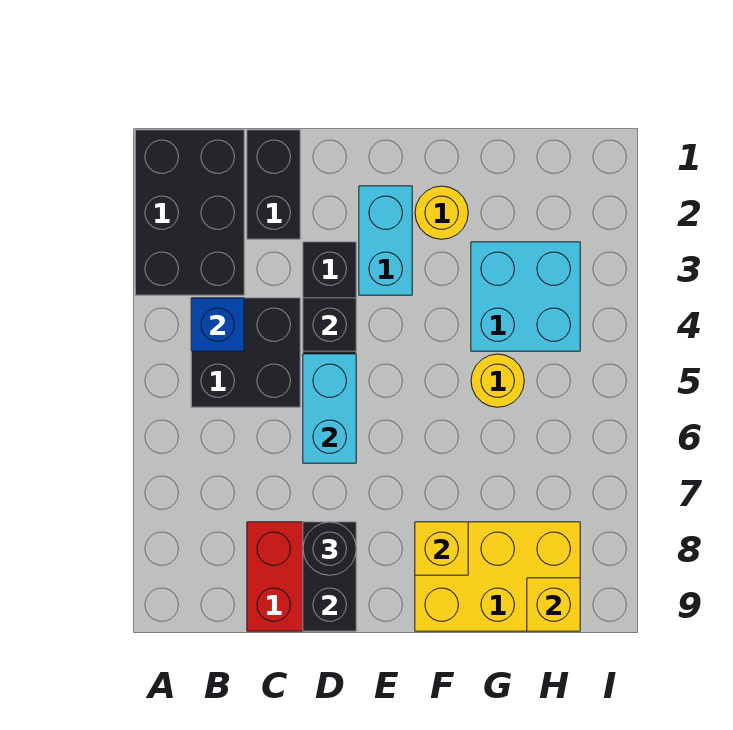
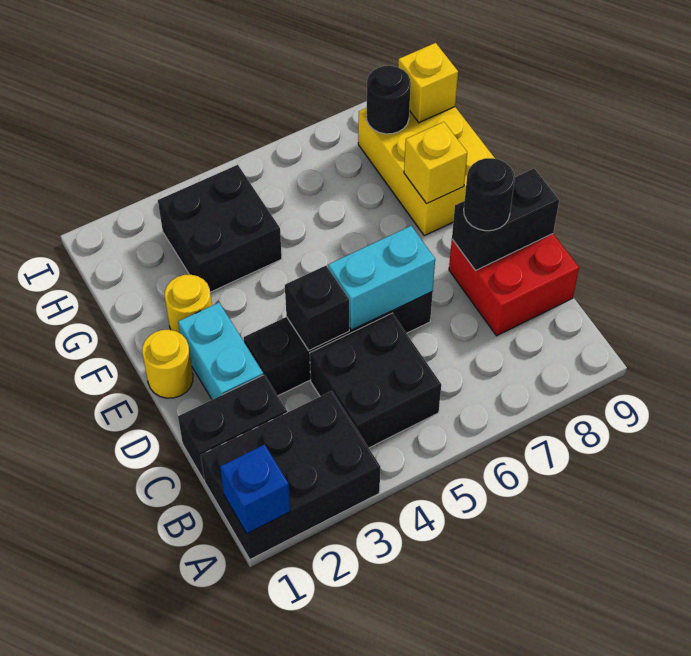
blue brick B4 level 2 -> blue brick A1 level 2
cyan brick E2:E3 level 1 -> cyan brick D2:E2 level 1
cyan brick G3:H4 level 1 -> black brick G3:H4 level 1
yellow round brick G5 level 1 -> yellow round brick E1 level 1
none -> black round brick H8 level 2

